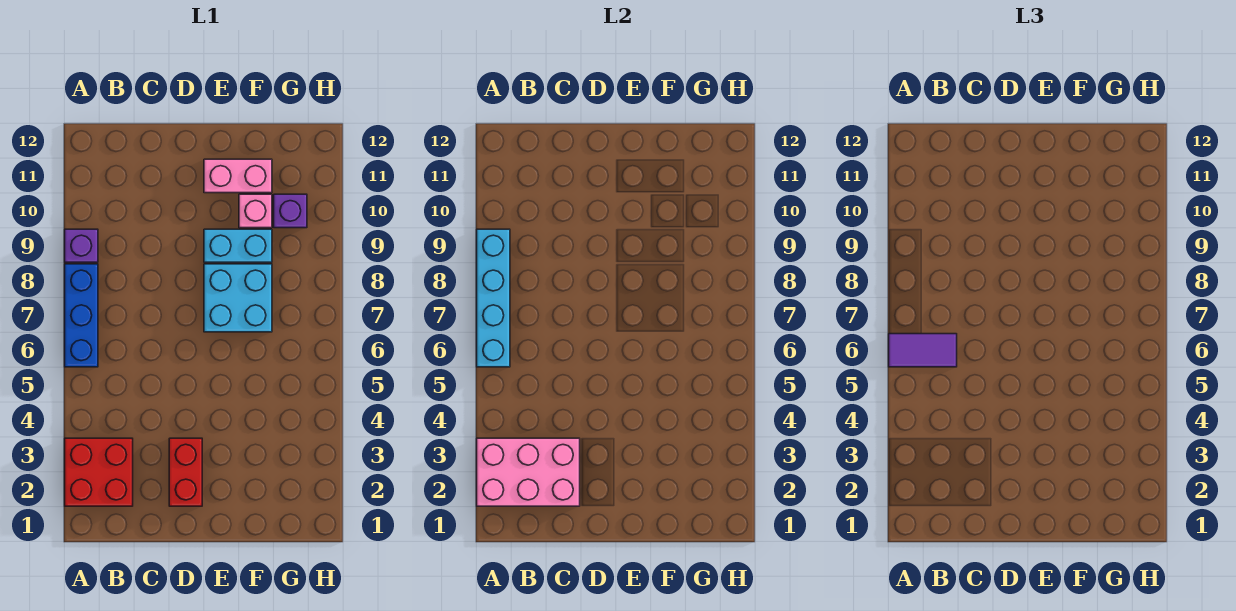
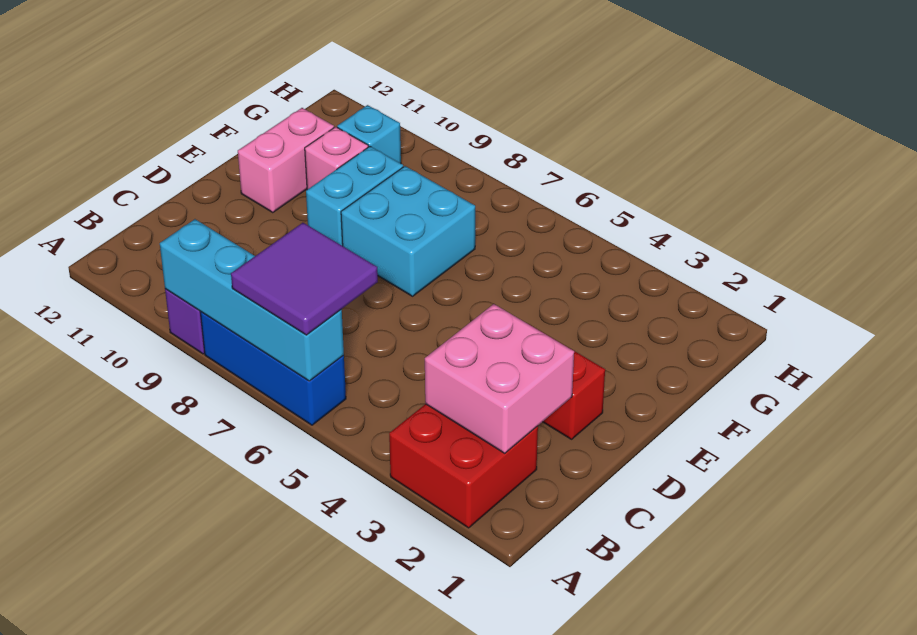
pink brick A2:C3 level 2 -> pink brick B2:C3 level 2
purple tile A6:B6 level 3 -> purple tile A6:B7 level 3
purple brick G10 level 1 -> cyan brick G10 level 1

